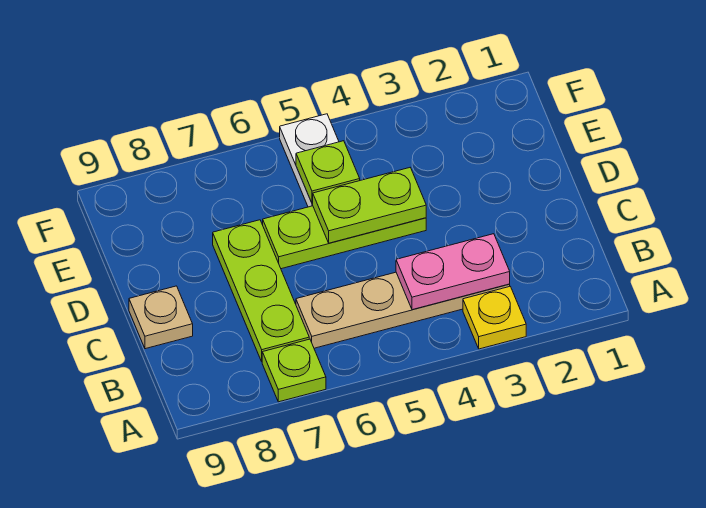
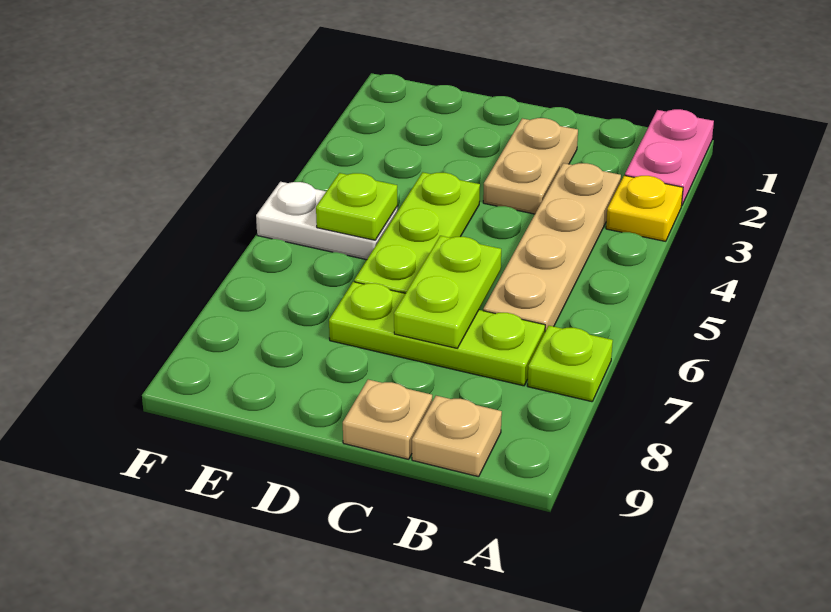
pink plate B3:B4 level 2 -> pink plate A1:A2 level 1
none -> tan plate B9 level 1
none -> tan plate C2:C3 level 1
lime plate D4:D5 level 2 -> lime plate C6:C7 level 2

